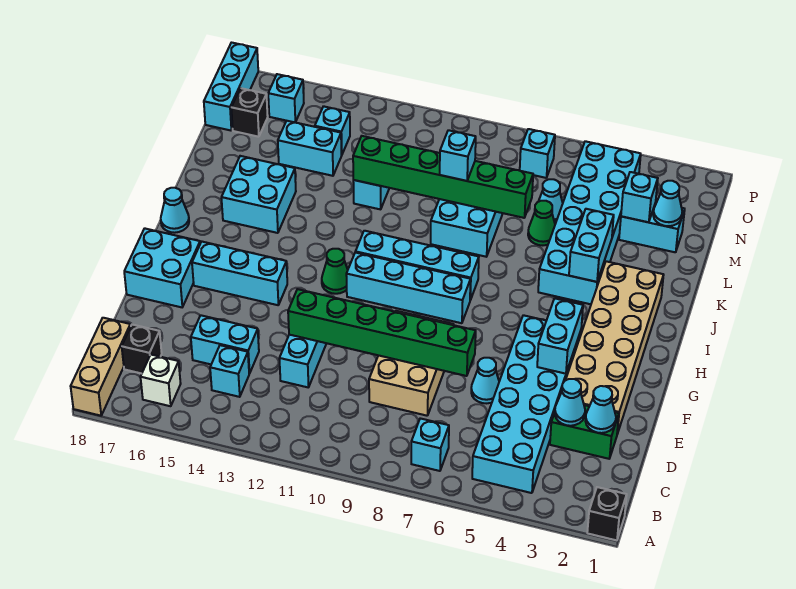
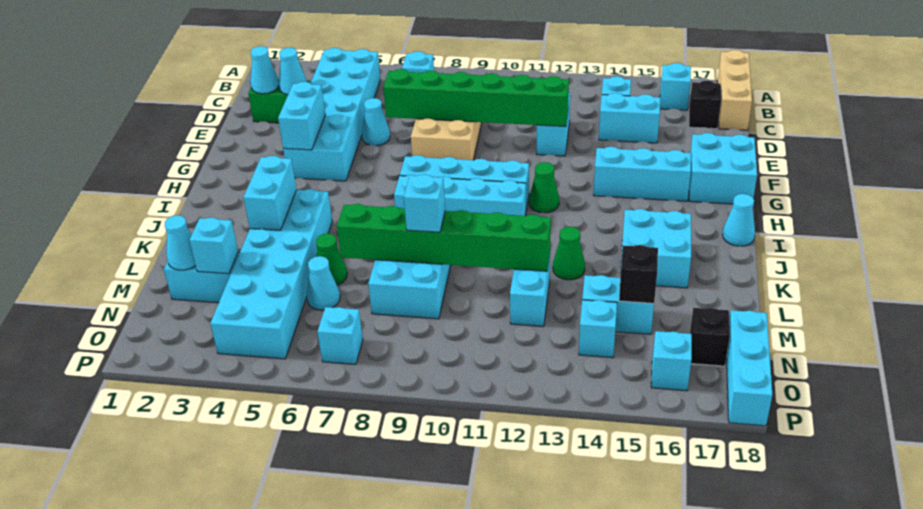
black brick A1 level 1 -> black brick M15 level 2
white brick B16 level 1 -> cyan brick B16 level 1
tan brick E2:J3 level 1 -> none
none -> green cone K13 level 1

